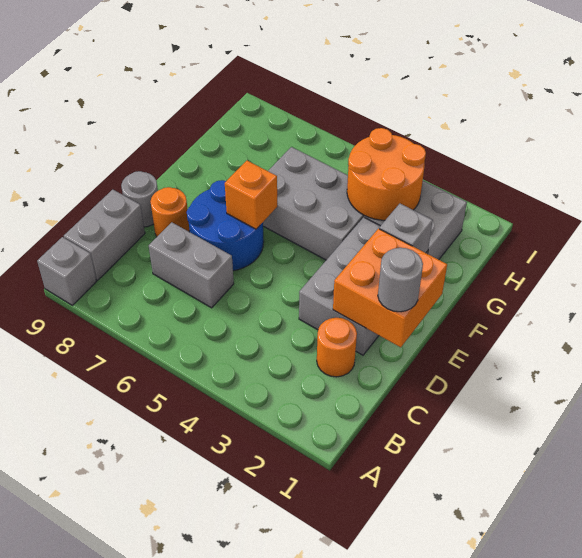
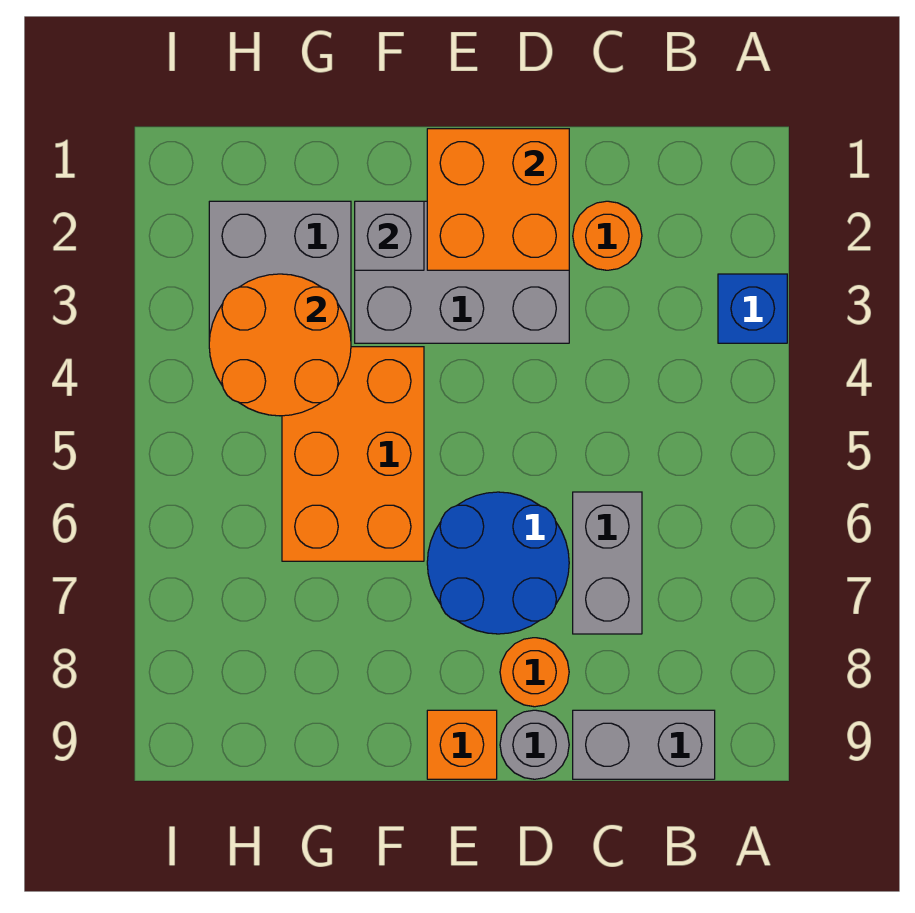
none -> blue brick A3 level 1
grey brick A9 level 1 -> none
grey round brick D1 level 3 -> none
orange brick E6 level 2 -> orange brick E9 level 1
grey brick F4:G6 level 1 -> orange brick F4:G6 level 1

